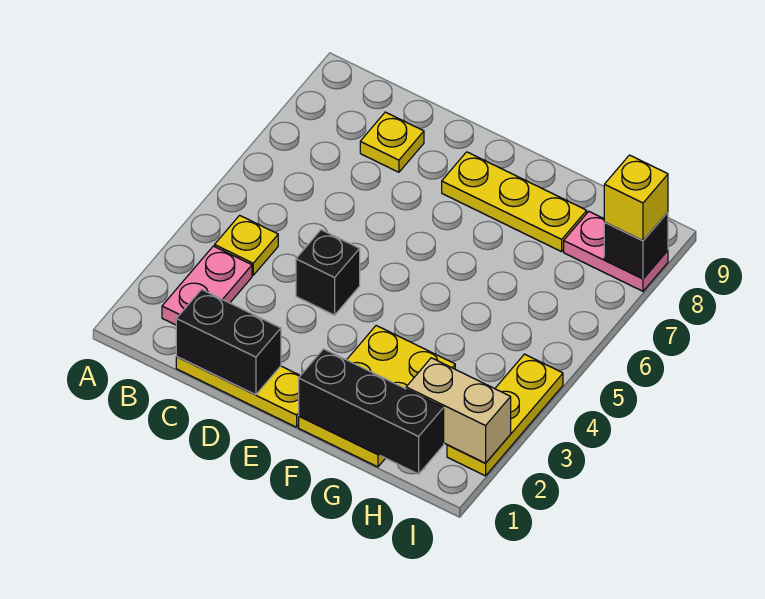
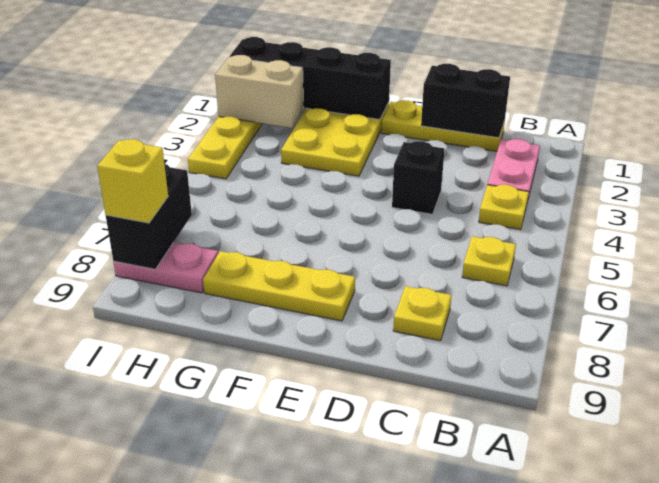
none -> yellow plate B6 level 1
black brick F1:H1 level 2 -> black brick F1:I1 level 2
black brick I8 level 2 -> black brick I7:I8 level 2

